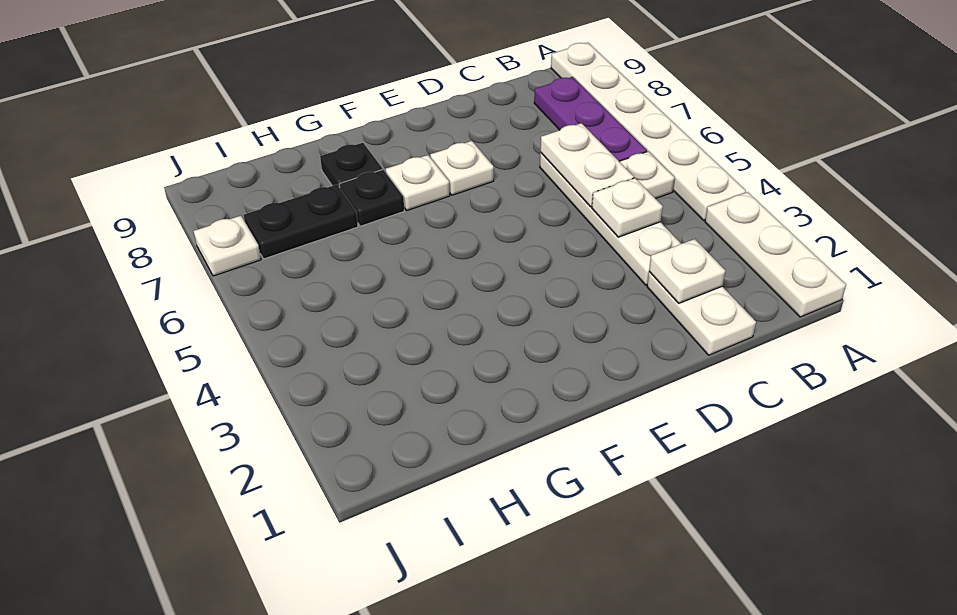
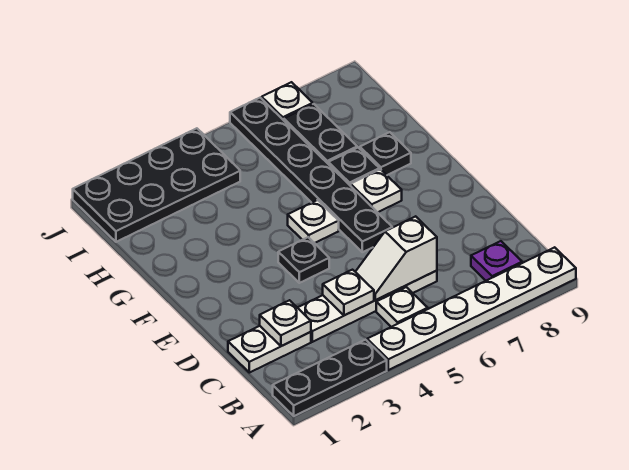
white plate A1:A3 level 1 -> black plate A1:A3 level 1
purple plate B6:B8 level 1 -> purple plate B8 level 1
white plate C5:C6 level 2 -> white slope C5:C6 level 2 top 6
none -> black plate E4 level 1
none -> black plate E6:J6 level 1
white plate E7 level 1 -> white plate F5 level 1
none -> black plate I1:J4 level 1

